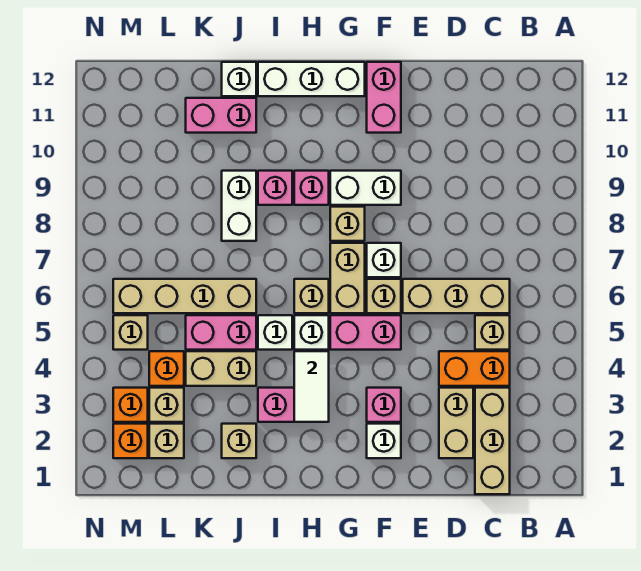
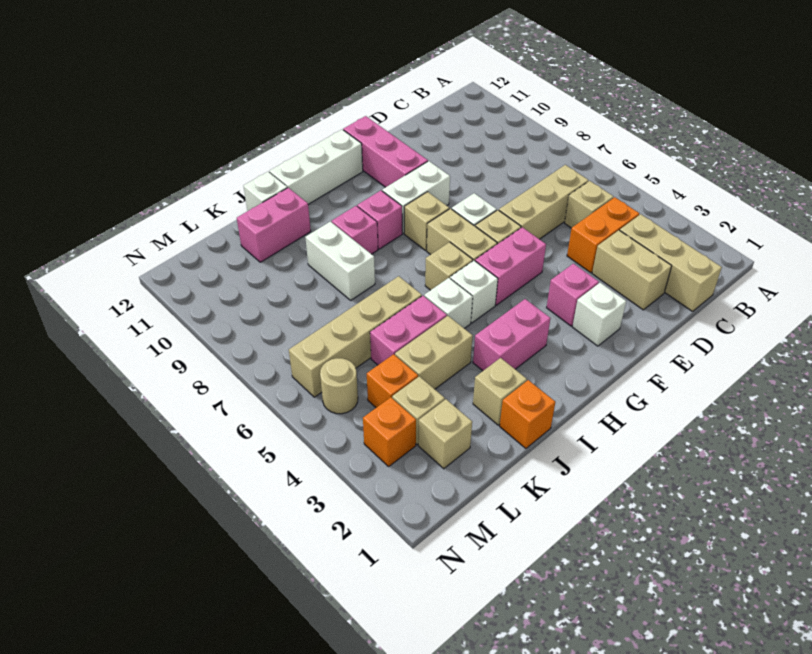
pink brick F11:F12 level 1 -> pink brick F10:F12 level 1
white tile H3:H4 level 2 -> none
orange brick M2 level 1 -> orange brick J1 level 1
tan brick M5 level 1 -> tan round brick M5 level 1

